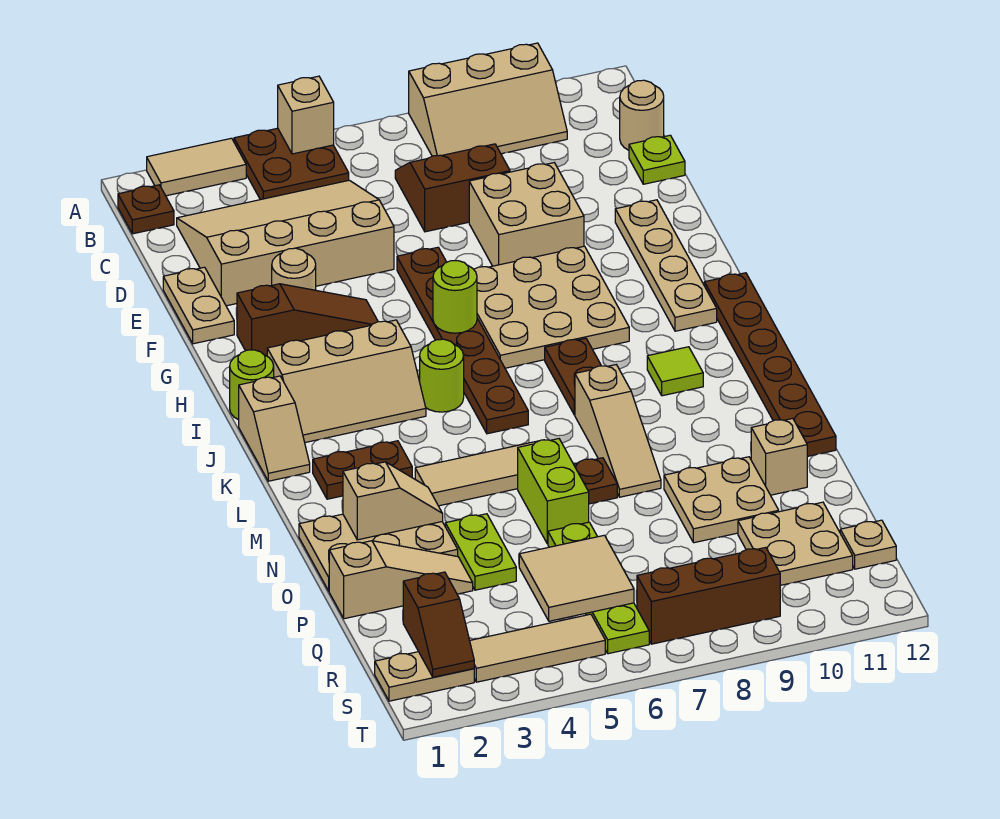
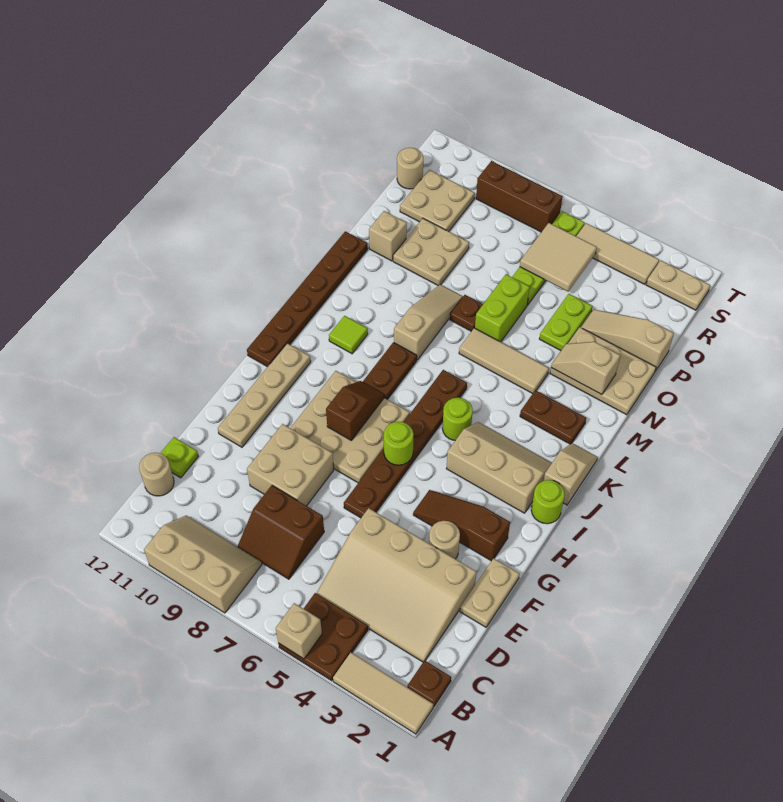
tan tile A2:A3 level 1 -> tan tile A1:A3 level 1
brown slope R2:S2 level 2 top R -> brown slope H8:I8 level 2 top H
tan plate R12 level 1 -> tan round brick R12 level 1

